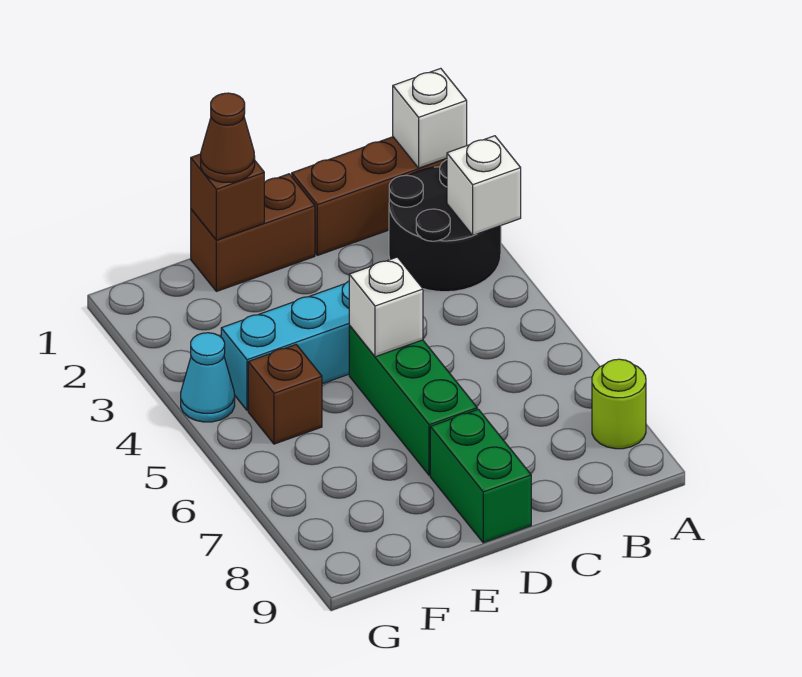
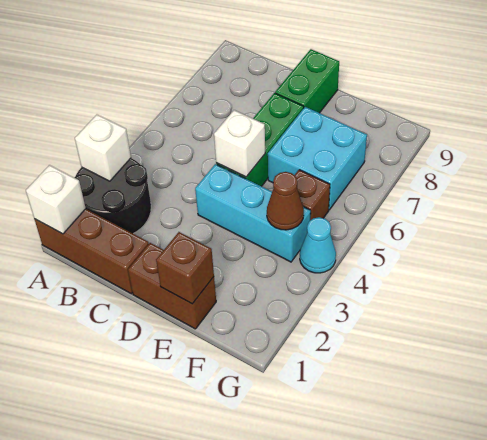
lime round brick A8 level 1 -> none
brown cone E1 level 3 -> brown cone F4 level 2
none -> cyan brick E6:F7 level 1

